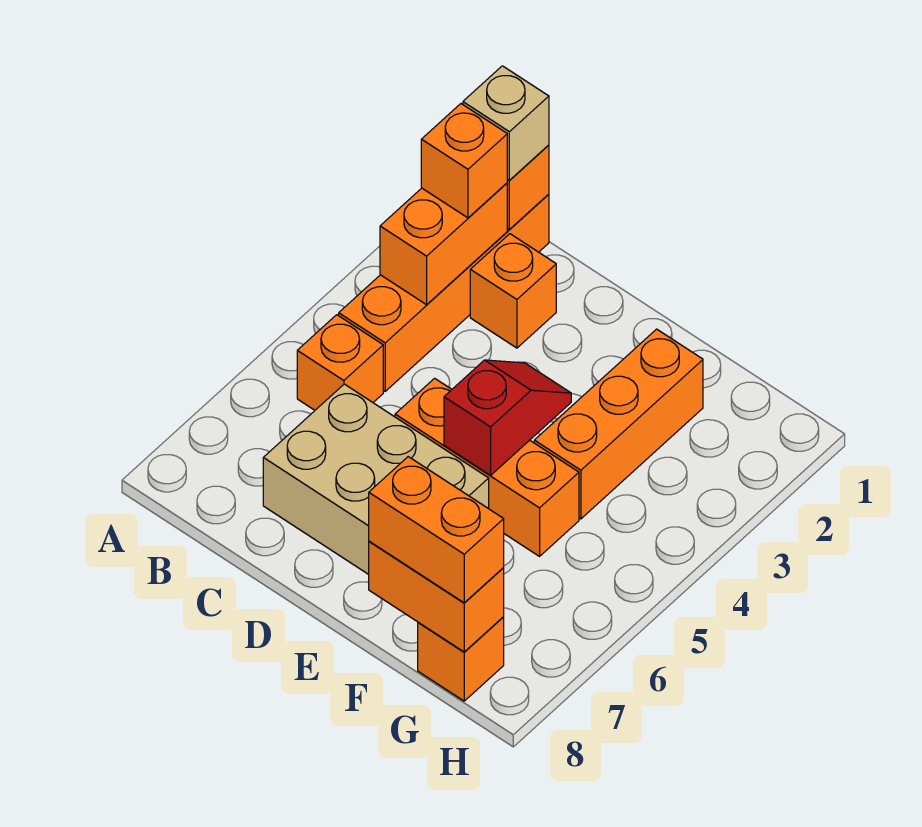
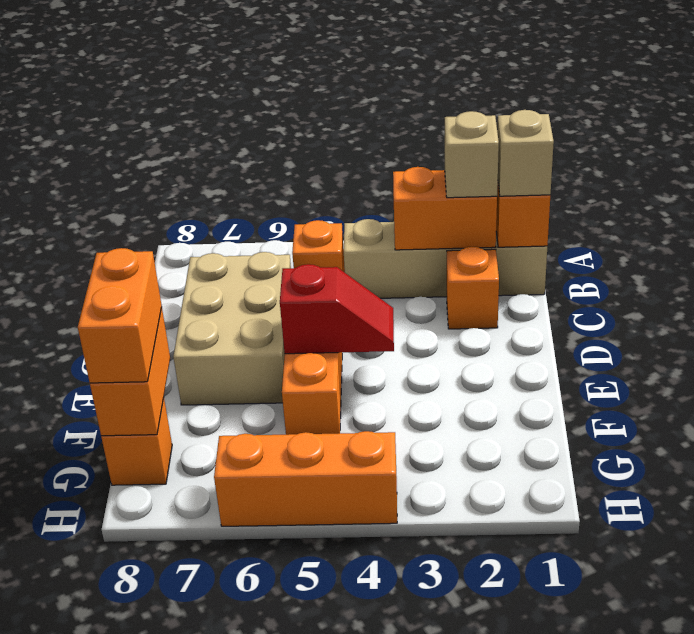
orange brick B1:B4 level 1 -> tan brick B1:B4 level 1
orange brick B2 level 3 -> tan brick B2 level 3
orange brick F2:F4 level 1 -> orange brick H4:H6 level 1

